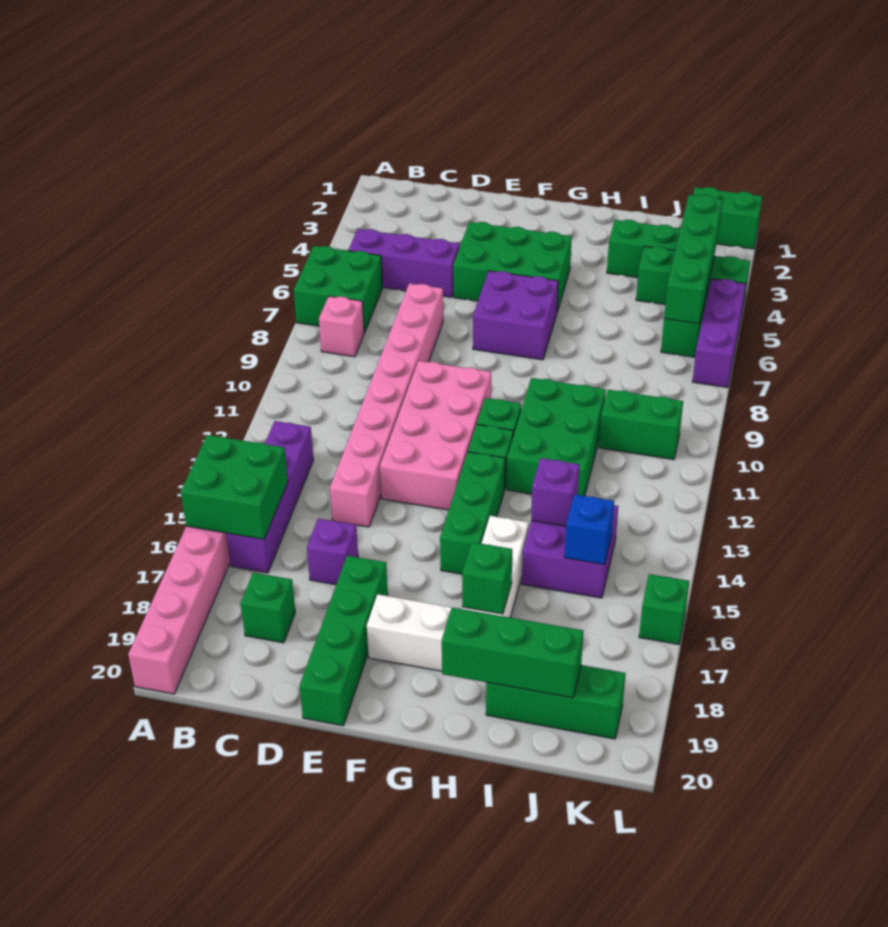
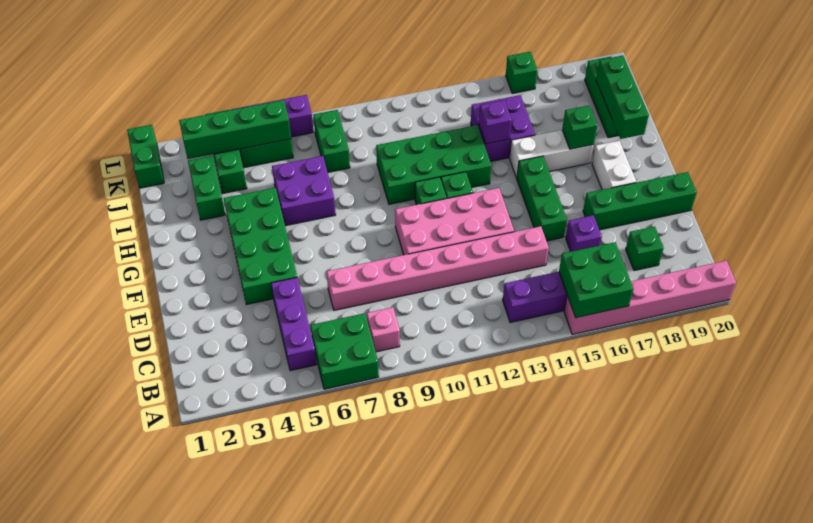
green brick E4:G5 level 1 -> green brick E4:H5 level 1
purple brick F6:G7 level 1 -> purple brick H6:I7 level 1
green brick G13:G15 level 1 -> green brick E15:G15 level 1
green brick H10:I12 level 1 -> green brick H10:I13 level 1
green brick J10:K10 level 1 -> green brick J8:K8 level 1
blue brick J15 level 2 -> none

